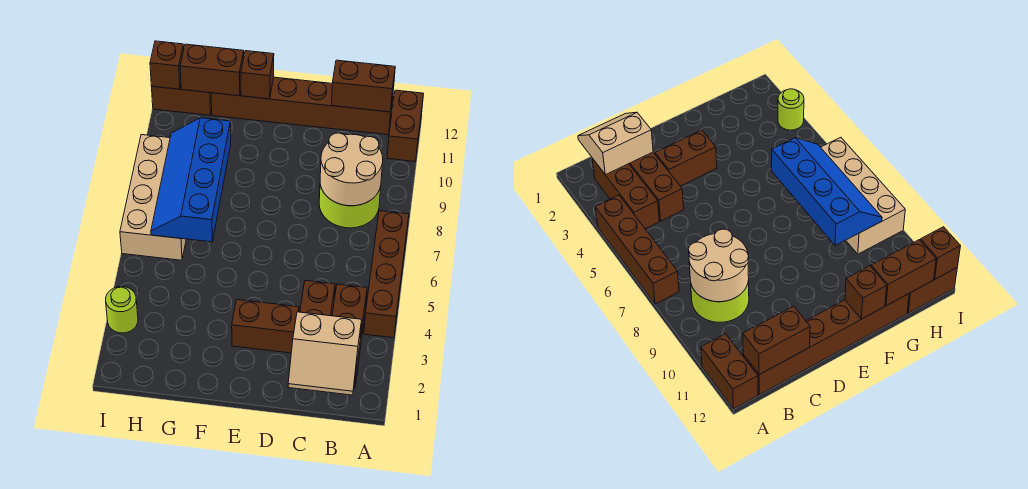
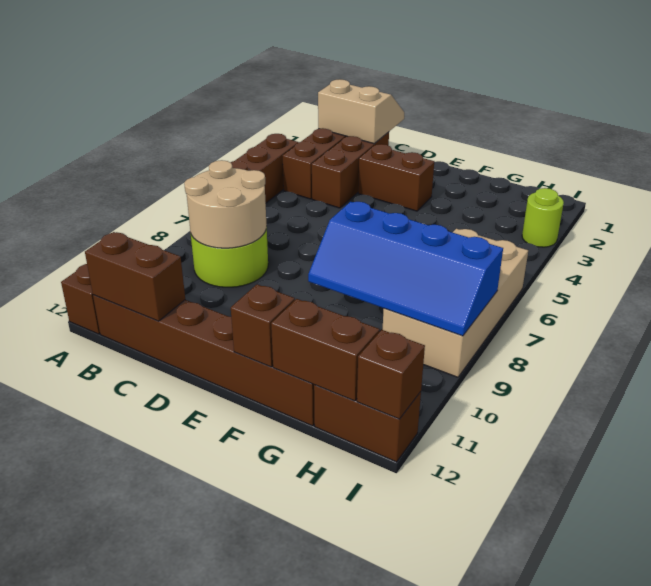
blue slope G6:H9 level 2 top G -> blue slope F8:I9 level 2 top 8

